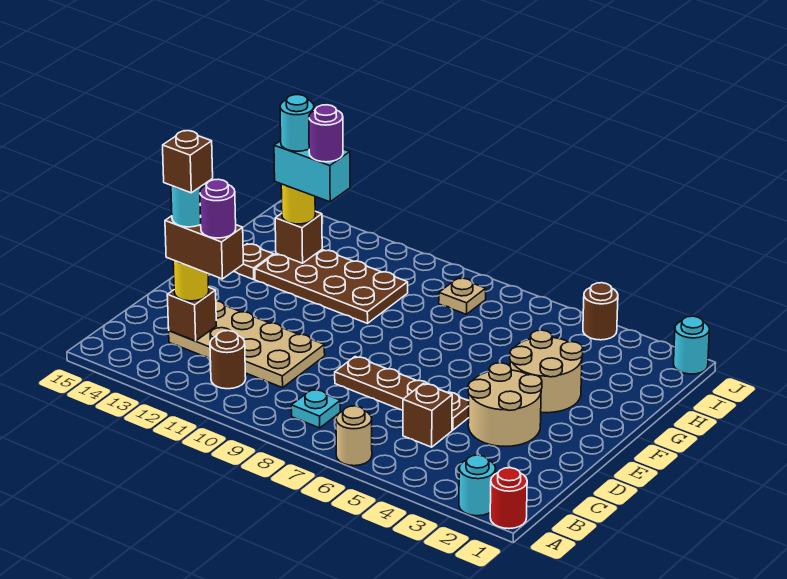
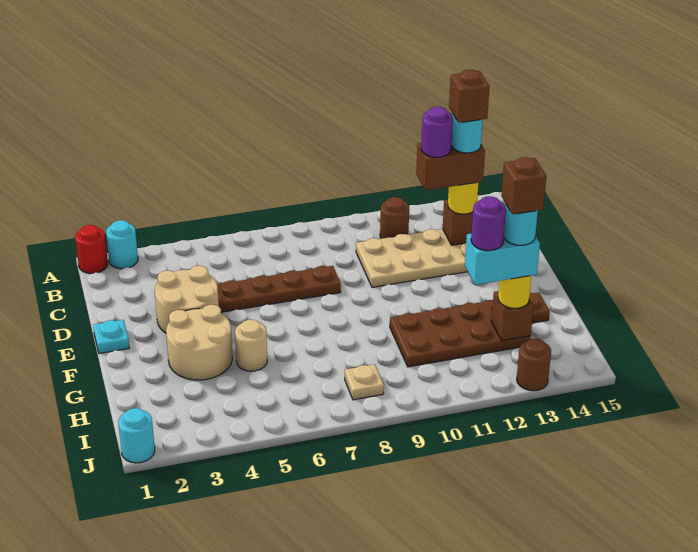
tan round brick A6 level 1 -> tan round brick G5 level 1
cyan plate B8 level 1 -> cyan plate E1 level 1
brown brick C5 level 1 -> brown brick H13 level 6
brown round brick J4 level 1 -> brown round brick J13 level 1

